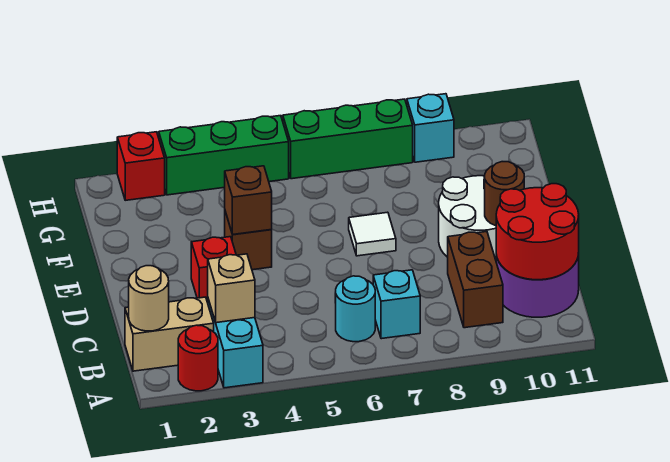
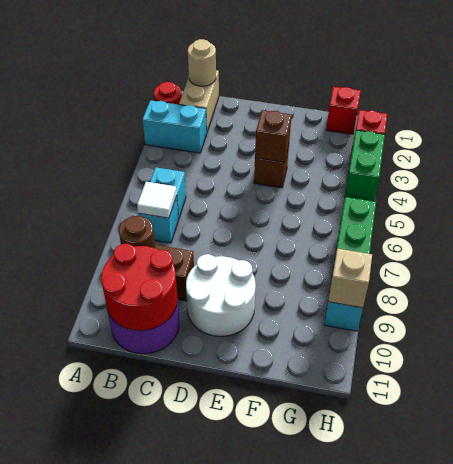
tan brick B3 level 2 -> tan brick H9 level 2
cyan round brick B6 level 1 -> cyan brick B6 level 1
red brick D3 level 1 -> red brick G1 level 1
brown round brick D10 level 2 -> brown round brick B9 level 2
white tile E7 level 1 -> white tile B7 level 2
green brick H3:H5 level 1 -> green brick H3:H4 level 1

